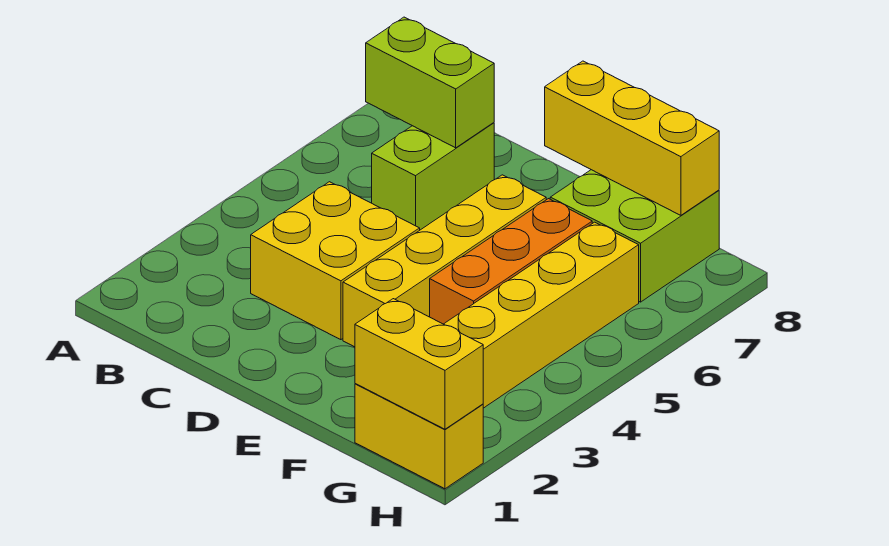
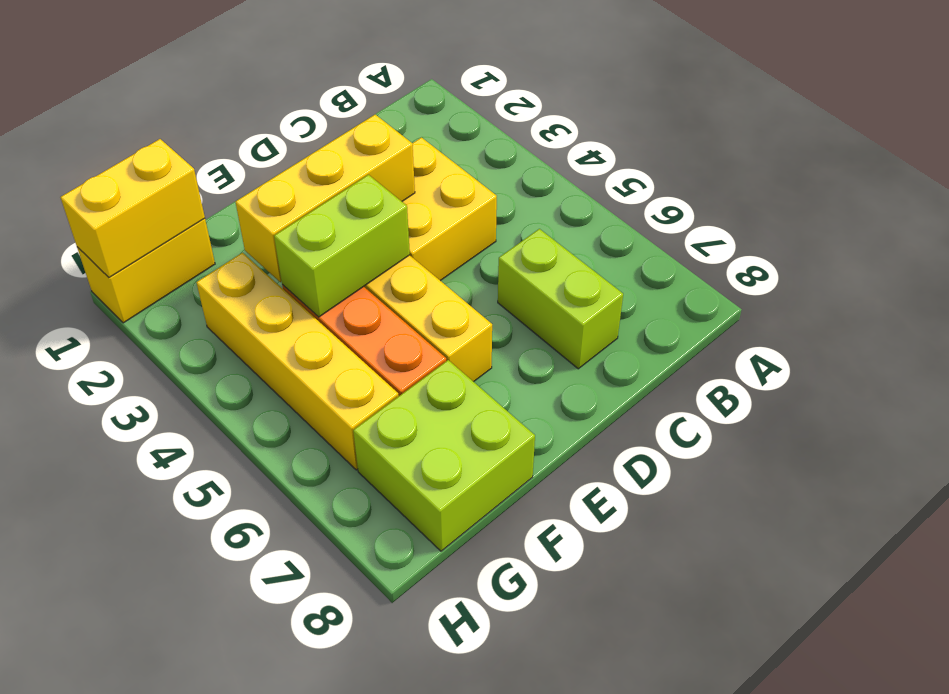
lime brick B7:C7 level 2 -> lime brick E4:F4 level 2
yellow brick E8:G8 level 2 -> yellow brick D3:F3 level 2

